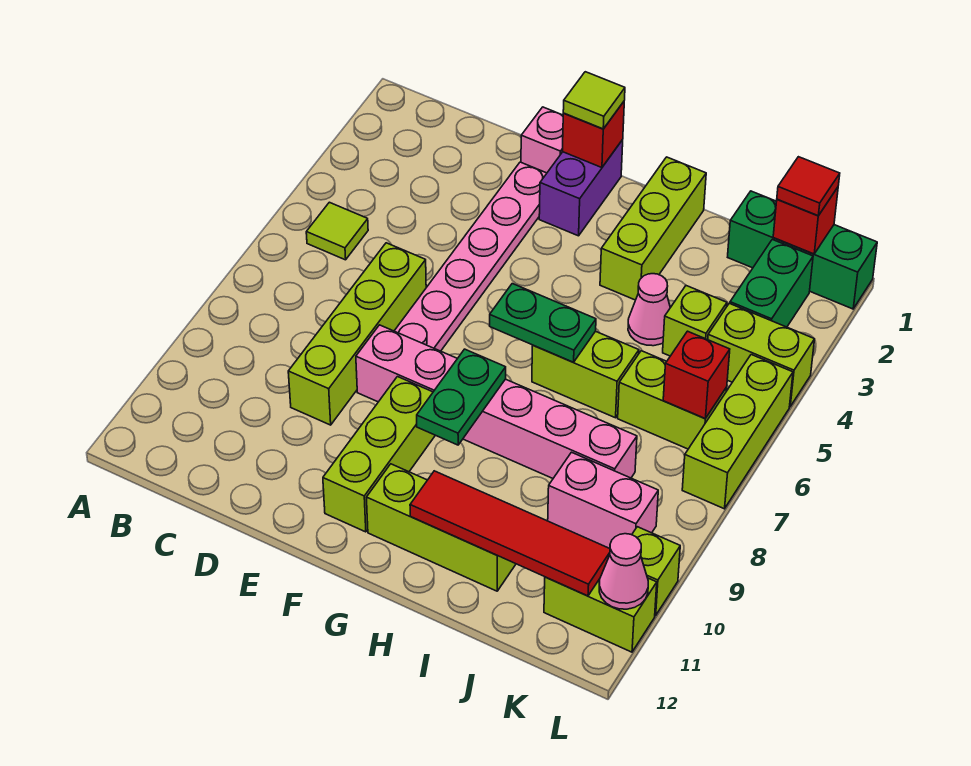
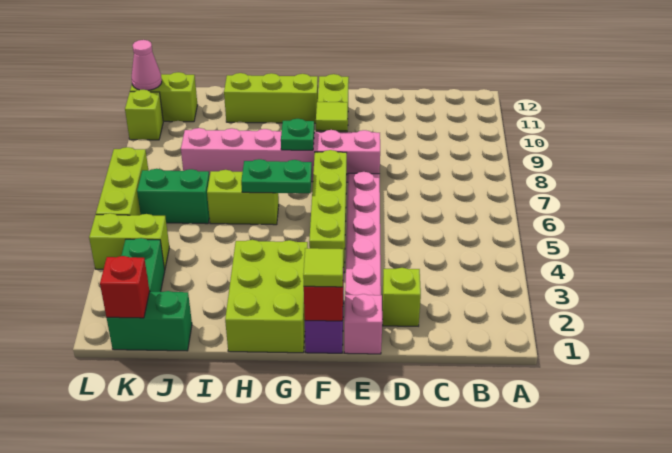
lime tile B5 level 1 -> lime tile F9 level 2
lime brick D6:D9 level 1 -> lime brick F4:F7 level 1
green plate G8:G9 level 2 -> green plate G8 level 2
lime brick H1:H3 level 1 -> lime brick G1:H3 level 1
red tile H11:K11 level 2 -> none
pink cone I4 level 1 -> none
green brick J1:L1 level 1 -> green brick J1:K1 level 1
lime brick J4 level 1 -> lime brick D2 level 1
lime brick J6:K6 level 1 -> green brick J6:K6 level 1
pink brick J9:K9 level 1 -> none
red tile K1 level 3 -> none
red brick K6 level 2 -> none

